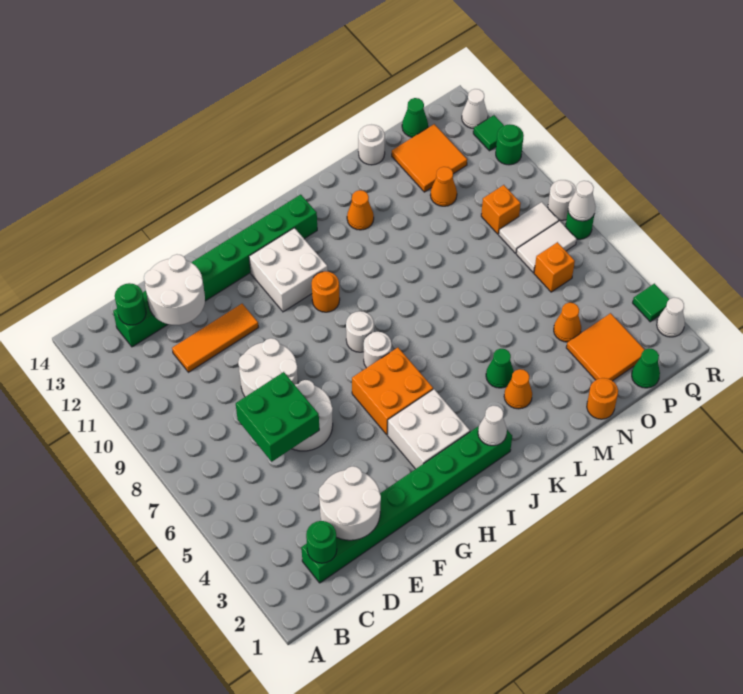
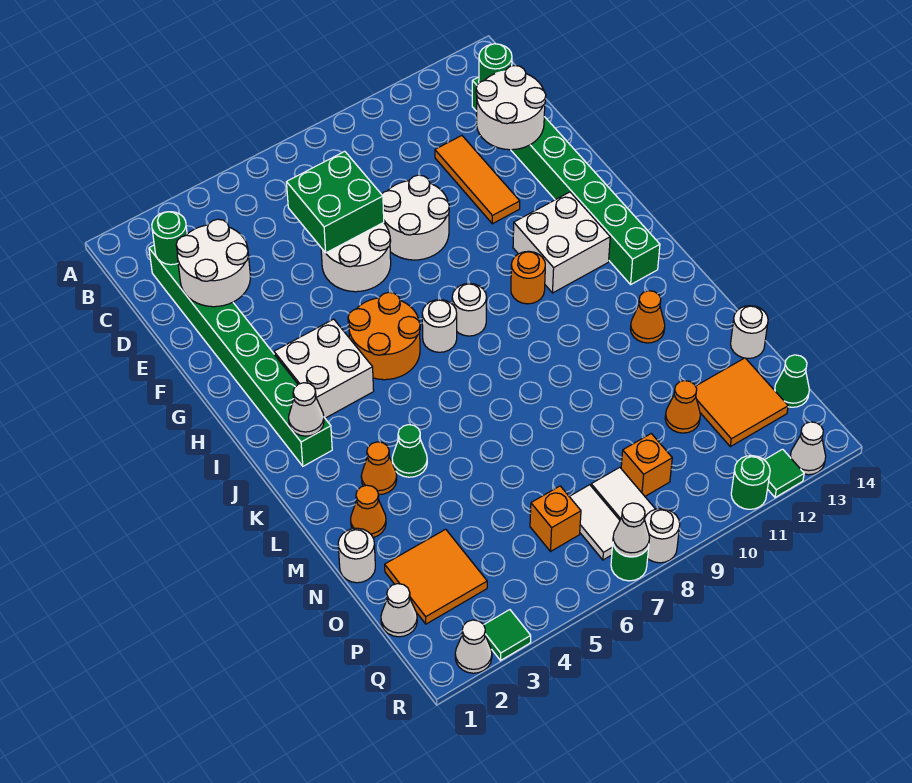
orange brick H5:I6 level 1 -> orange round brick H5:I6 level 1
orange round brick N1 level 1 -> white round brick N1 level 1
orange cone O4 level 1 -> orange cone M2 level 1
green cone P1 level 1 -> white cone P1 level 1

